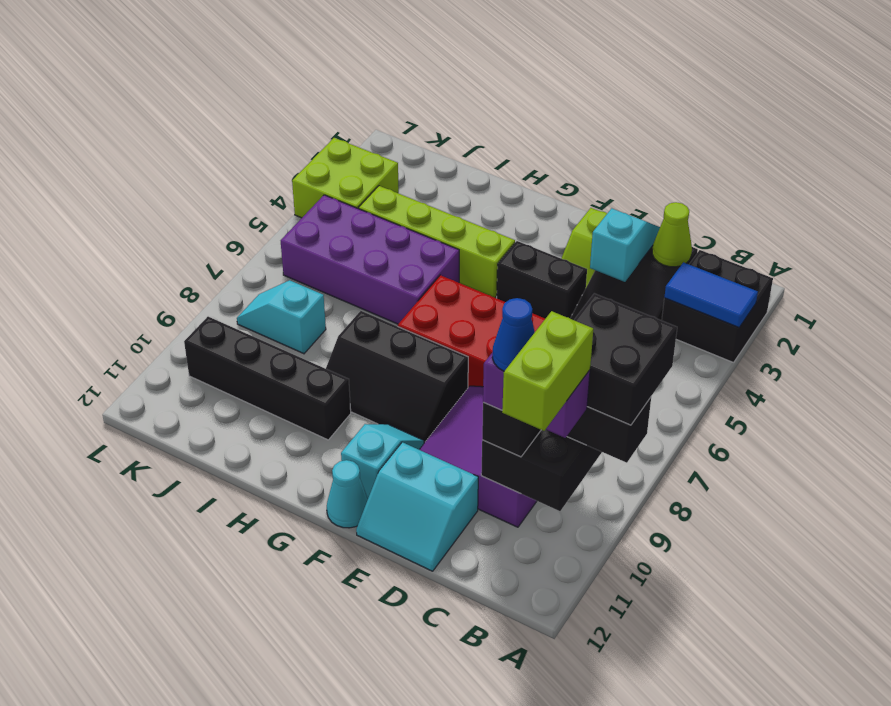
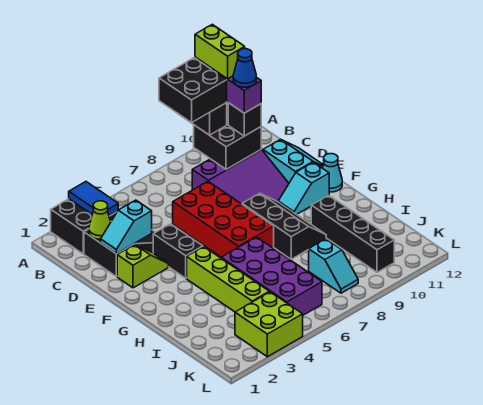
lime brick B10:B11 level 5 -> lime brick A10:B10 level 5

